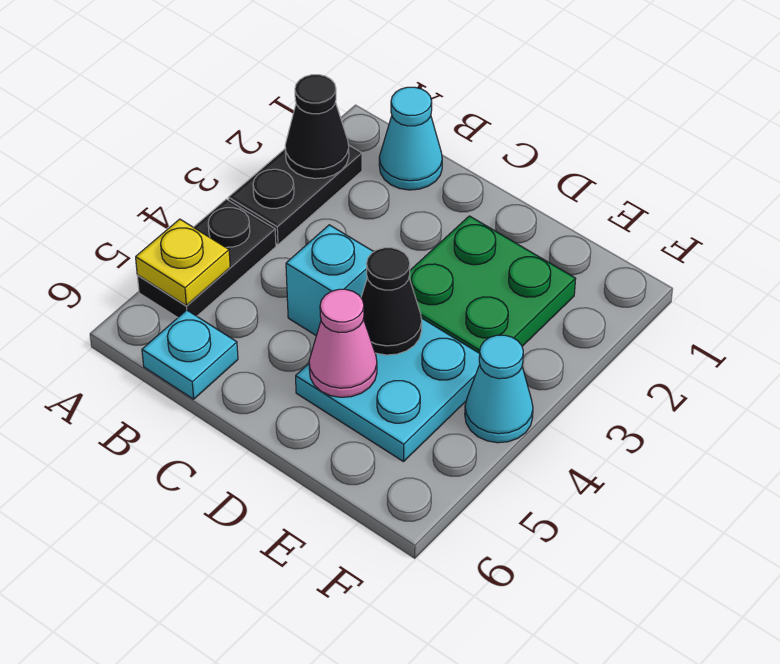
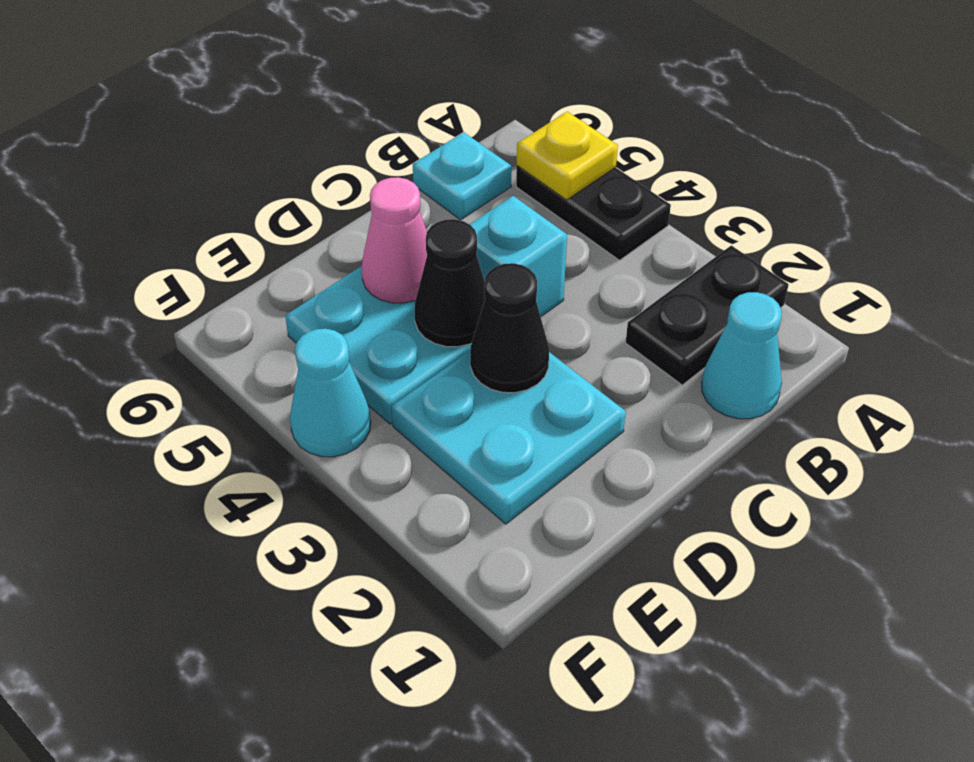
black plate A2:A3 level 1 -> black plate A2:B2 level 1
black cone A2 level 2 -> black cone D3 level 2
green plate D2:E3 level 1 -> cyan plate D2:E3 level 1

